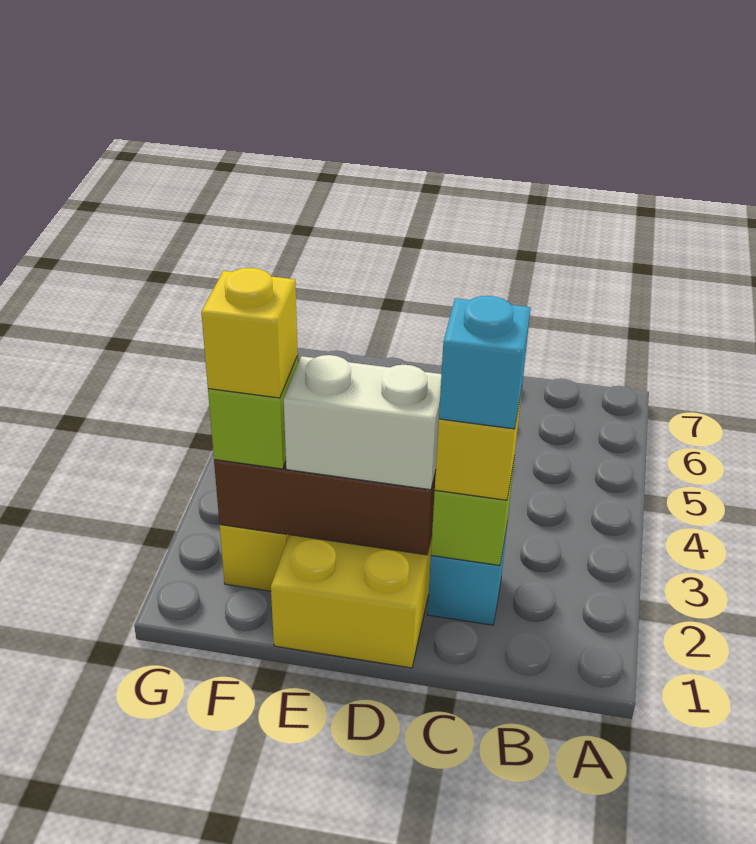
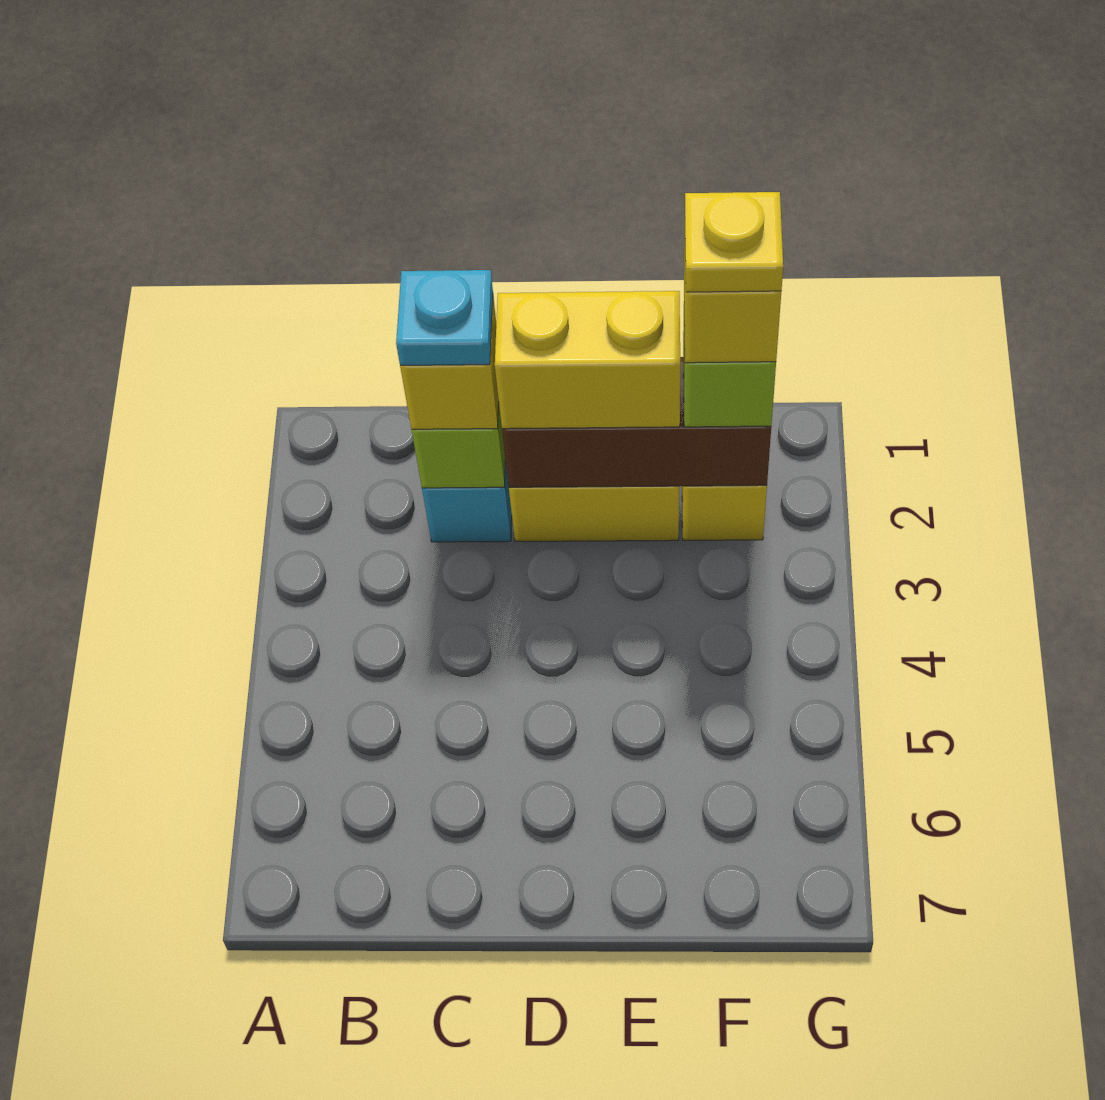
cyan brick C2 level 4 -> cyan plate C2 level 4
white brick D2:E2 level 3 -> yellow brick D2:E2 level 3
none -> yellow plate F2 level 5

